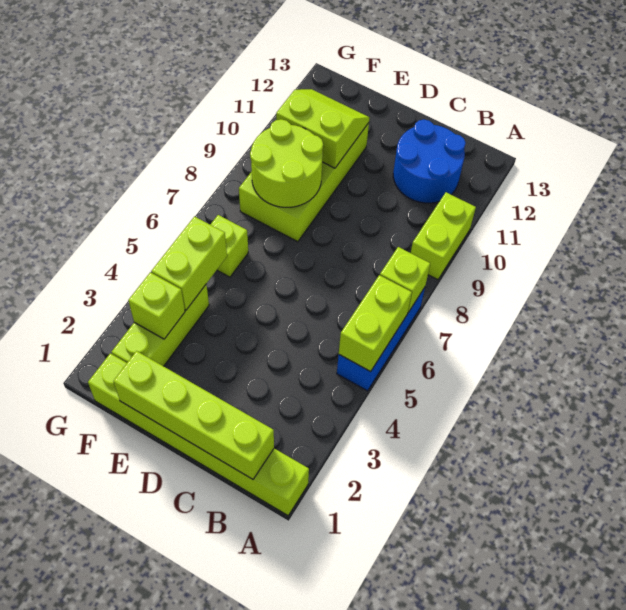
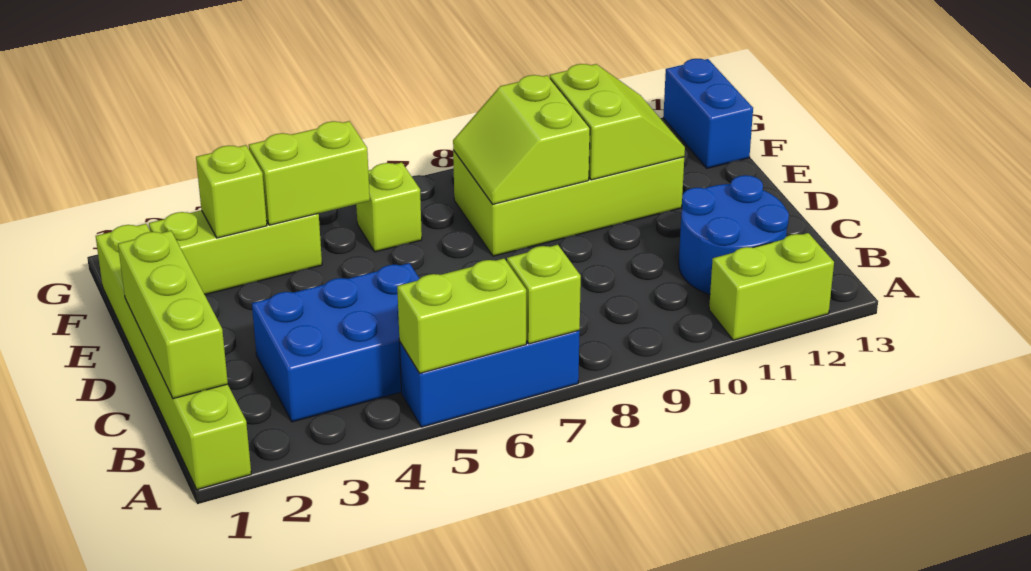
lime brick A9:A10 level 1 -> lime brick A11:A12 level 1
lime brick B1:E1 level 2 -> lime brick B1:D1 level 2
none -> blue brick B3:C5 level 1
lime round brick E8:F9 level 2 -> lime slope E8:F9 level 2 top 9
none -> blue brick F13:G13 level 1

